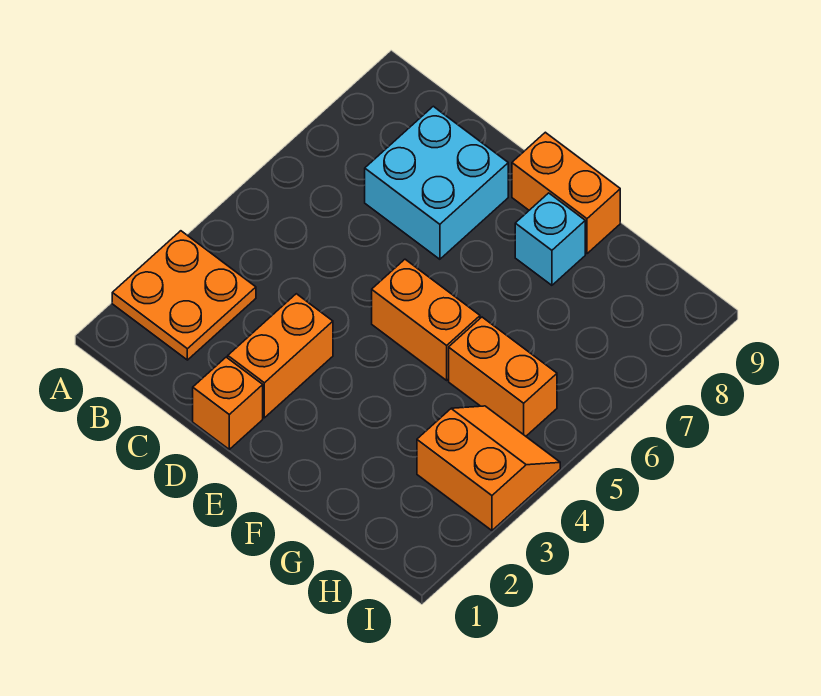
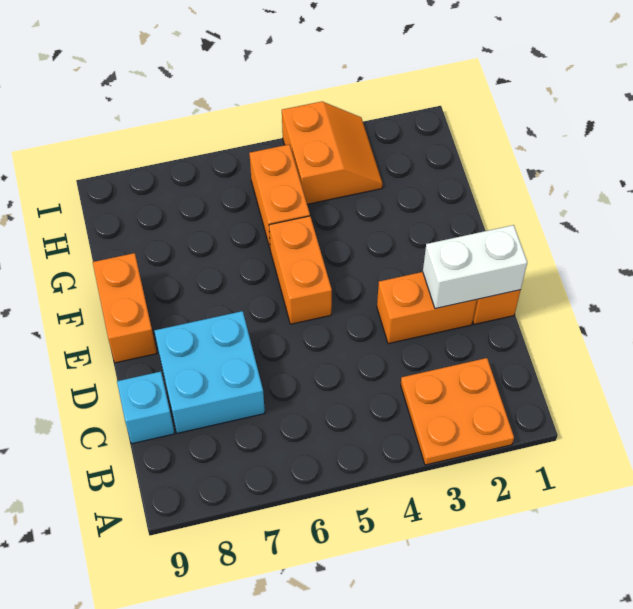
none -> white brick D1:D2 level 2
cyan brick F8 level 1 -> cyan brick C9 level 1
orange slope H3:I4 level 1 top 3 -> orange slope H3:I4 level 1 top 4

